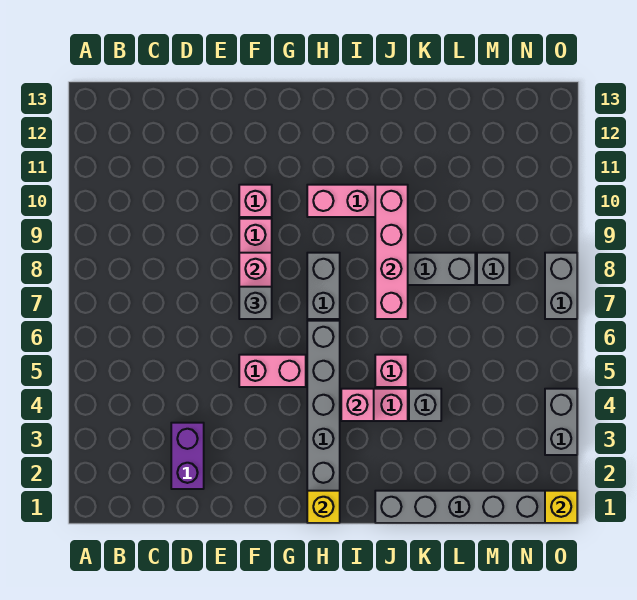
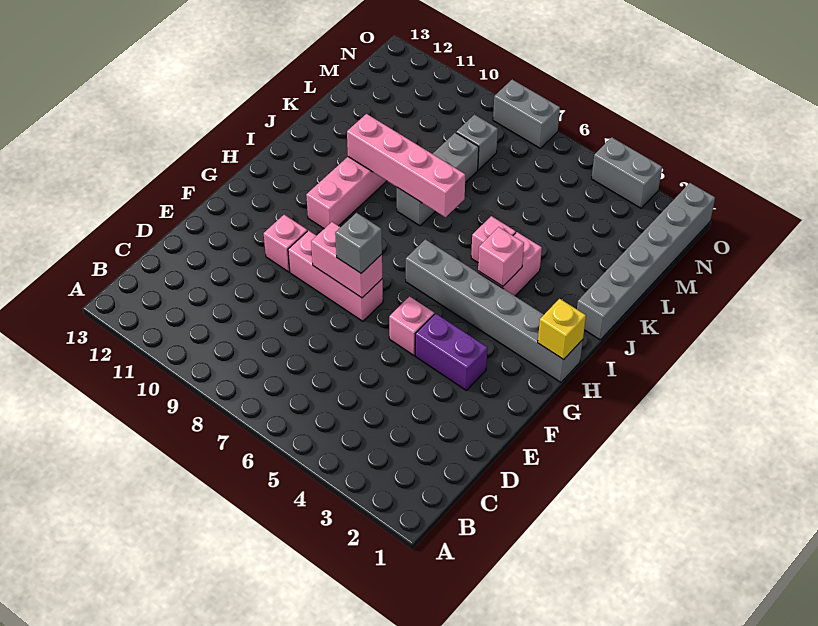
purple brick D2:D3 level 1 -> purple brick F3:F4 level 1
pink brick F5:G5 level 1 -> pink brick F5 level 1
grey brick H7:H8 level 1 -> none
grey brick K4 level 1 -> none
yellow brick O1 level 2 -> none

